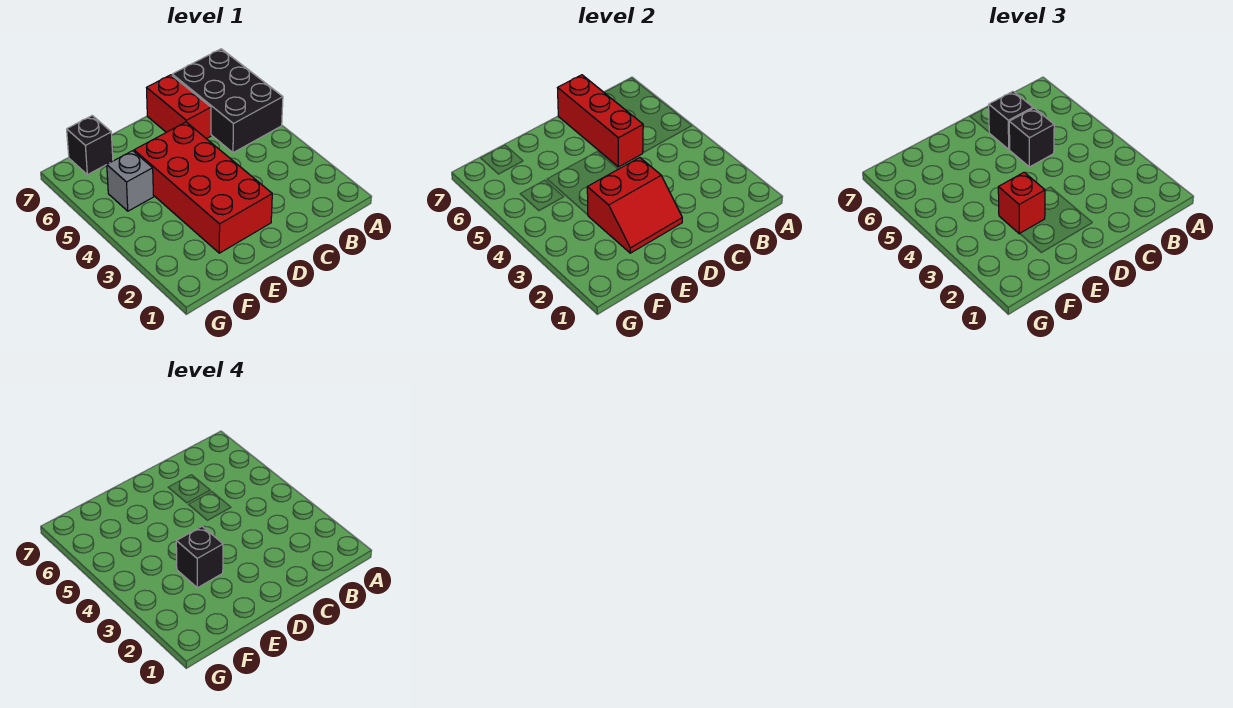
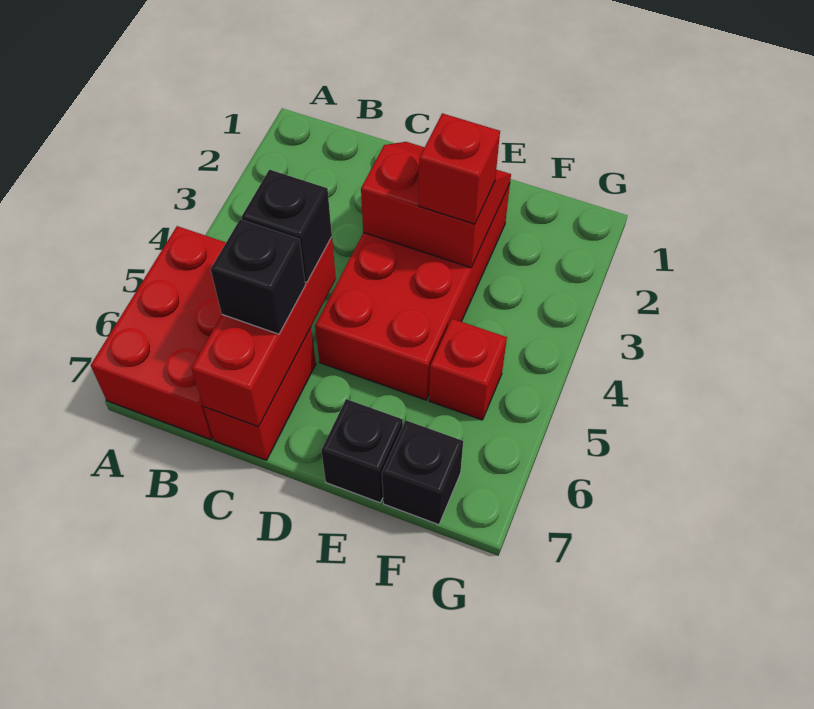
black brick A5:B7 level 1 -> red brick A5:B7 level 1
black brick E3 level 4 -> black brick E7 level 1
grey brick F5 level 1 -> red brick F5 level 1

